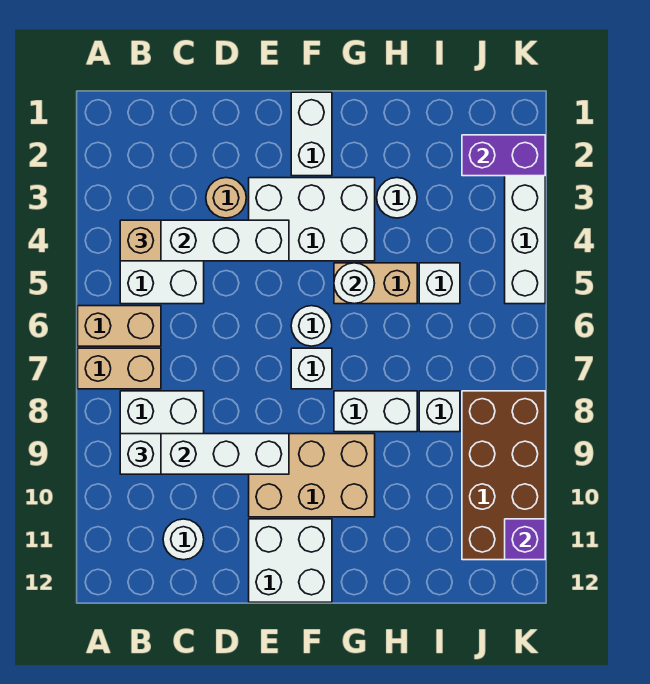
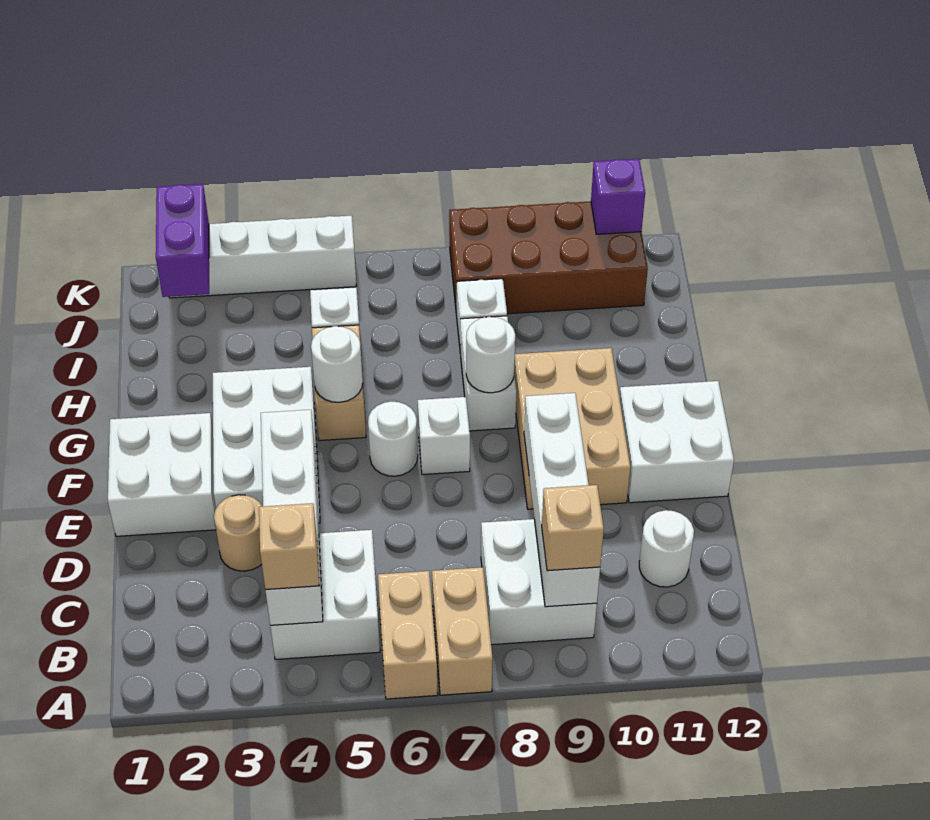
white brick B9 level 3 -> tan brick B9 level 3
white brick F1:F2 level 1 -> white brick E1:F2 level 1
white round brick H3 level 1 -> white round brick G8 level 2

